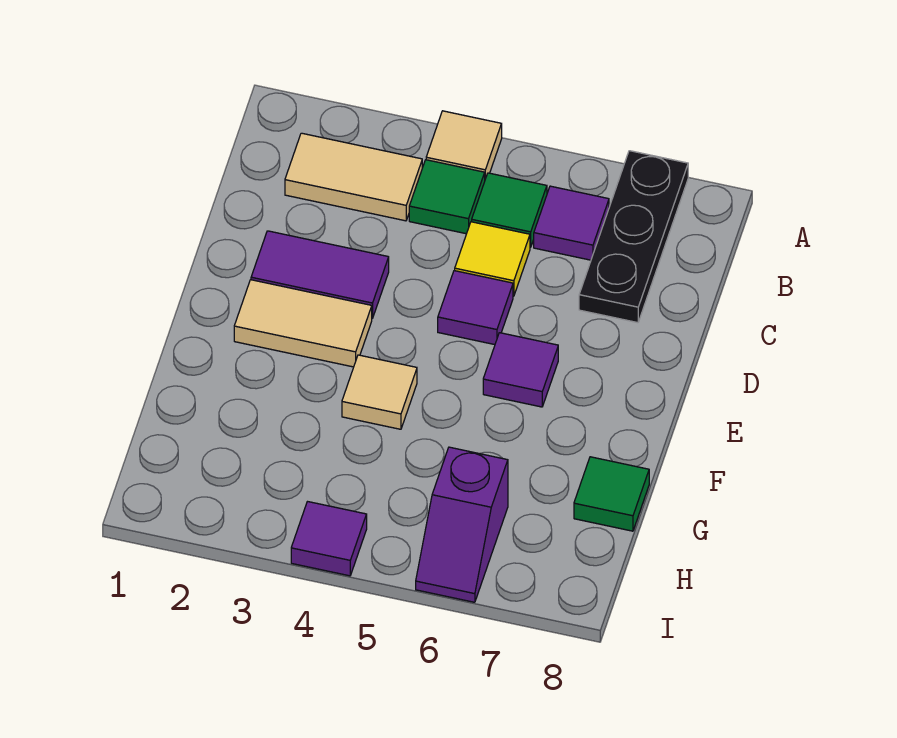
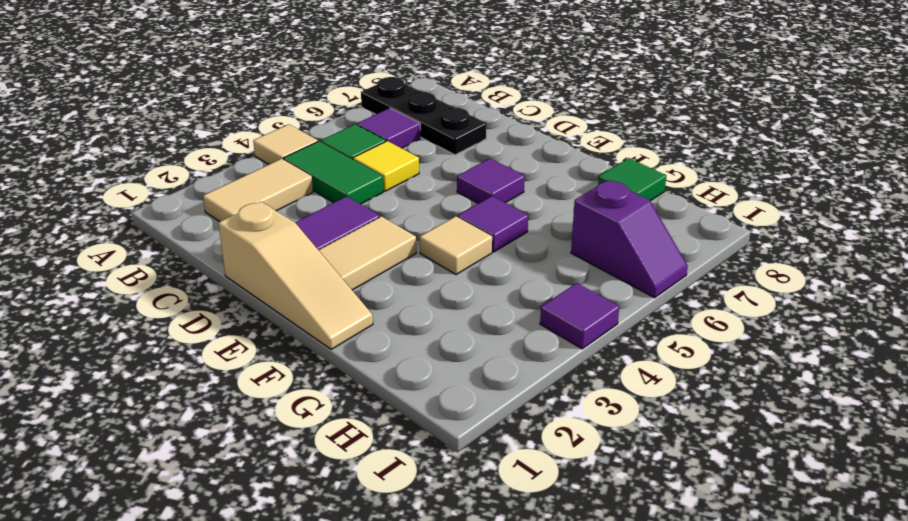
green tile B4 level 1 -> green tile B4:C4 level 1
none -> tan slope D1:F1 level 1 top D
purple tile D5 level 1 -> purple tile F5 level 1

